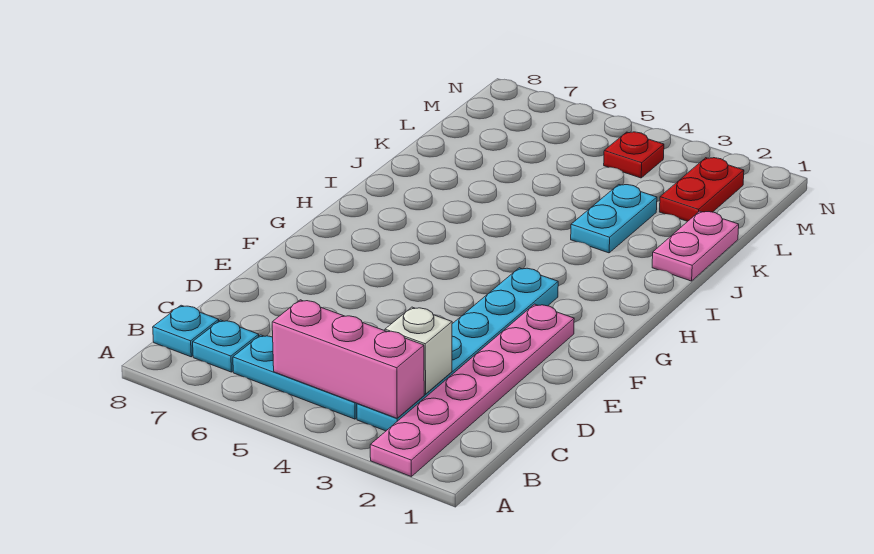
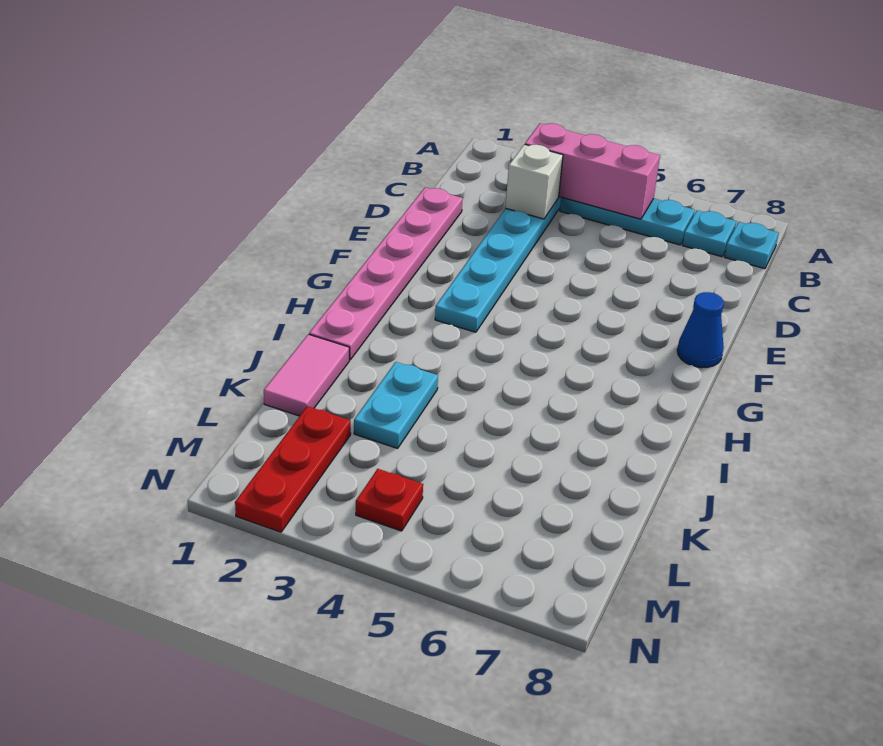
pink plate A2:F2 level 1 -> pink plate D1:I1 level 1
none -> blue cone F8 level 1
pink plate J1:K1 level 1 -> pink tile J1:K1 level 1
red plate L2:M2 level 1 -> red plate L2:N2 level 1

